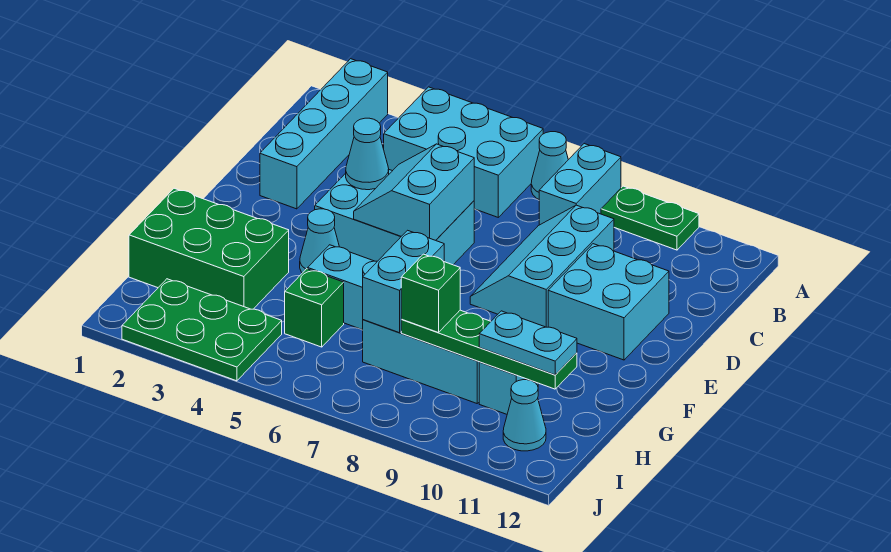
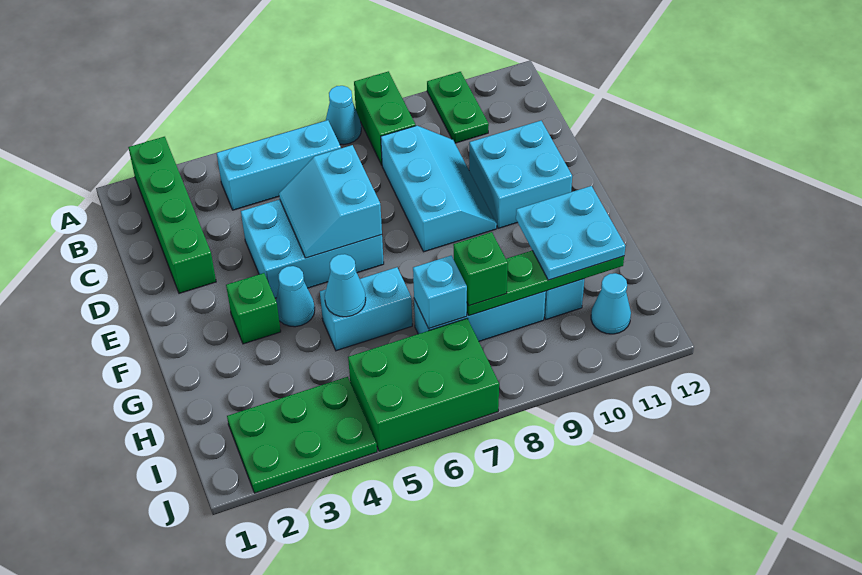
cyan brick A2:D2 level 1 -> green brick A2:D2 level 1
cyan brick A4:B6 level 1 -> cyan brick B4:B6 level 1
cyan brick A8:B8 level 1 -> green brick A8:B8 level 1
green plate A9:A10 level 1 -> green plate A10:B10 level 1
cyan slope C8:E9 level 1 top 9 -> cyan slope C8:E9 level 1 top 8
cyan cone D4 level 2 -> cyan cone G5 level 2
green brick G1:H3 level 1 -> green brick I5:J7 level 1
cyan brick G7:H7 level 2 -> cyan brick H7 level 2
green brick H5 level 1 -> green brick F3 level 1
cyan plate H10:H11 level 3 -> cyan plate G10:H11 level 3

